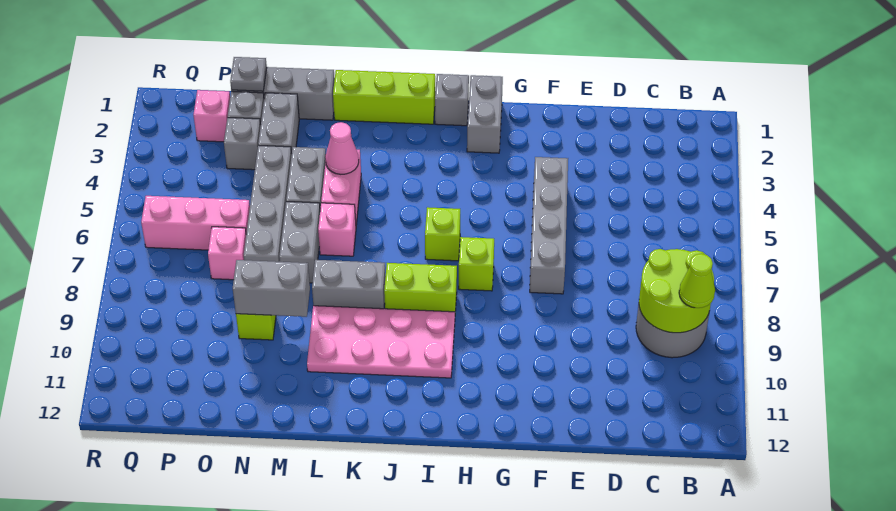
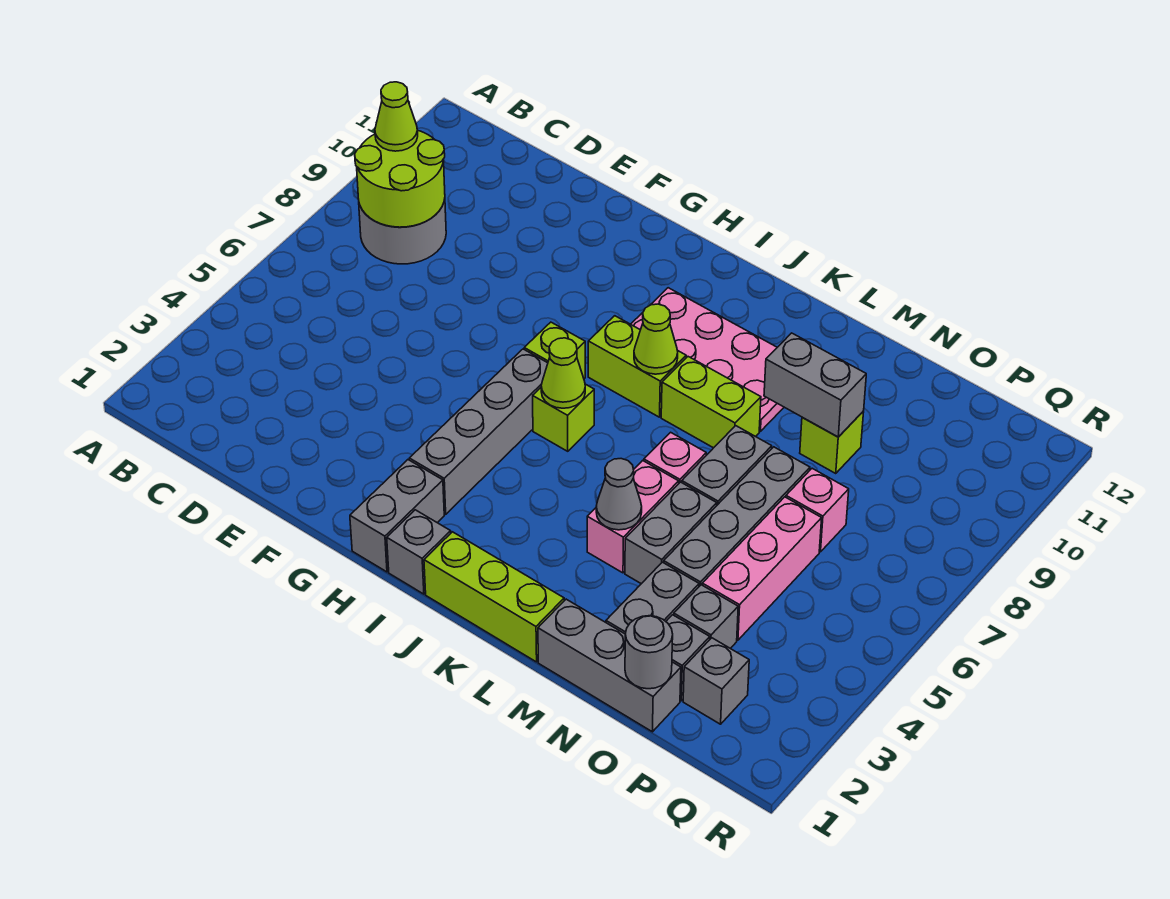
grey brick F4:F7 level 1 -> grey brick H3:H6 level 1
none -> lime cone I6 level 2
none -> lime cone J8 level 2
grey brick K8:L8 level 1 -> lime brick K8:L8 level 1
pink cone L4 level 2 -> grey cone L4 level 2
grey plate O1 level 2 -> grey round brick O1 level 2
pink brick O6:Q6 level 1 -> pink brick O4:O6 level 1
pink brick P2 level 1 -> grey brick P2 level 1

